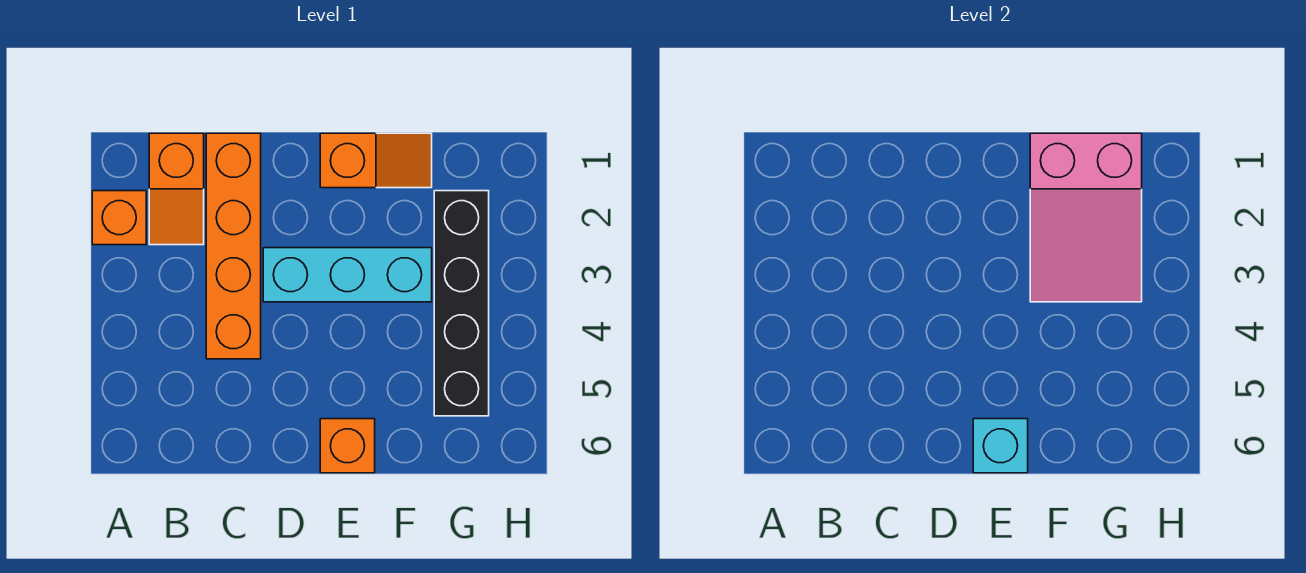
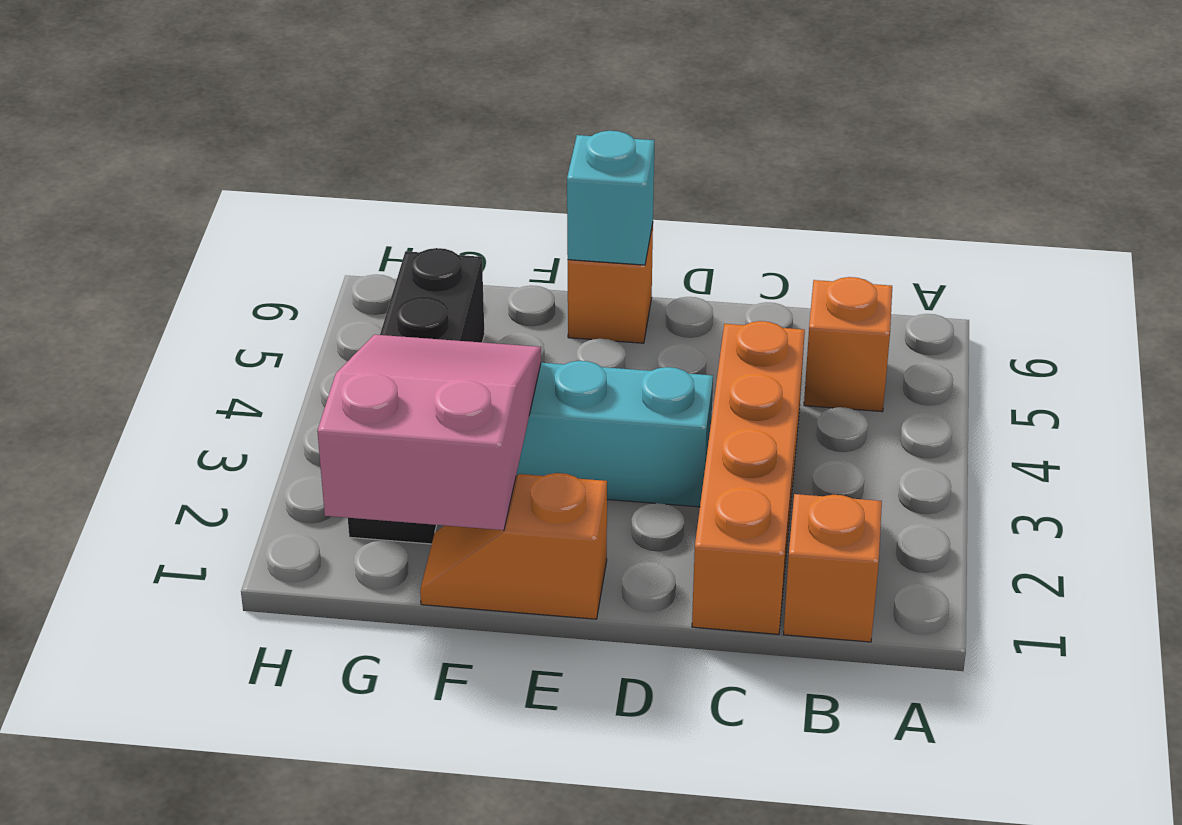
orange brick A2 level 1 -> orange brick B5 level 1

